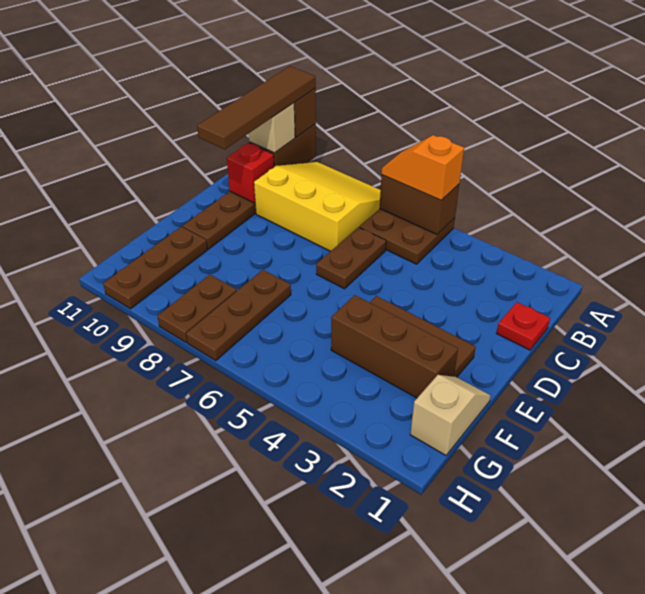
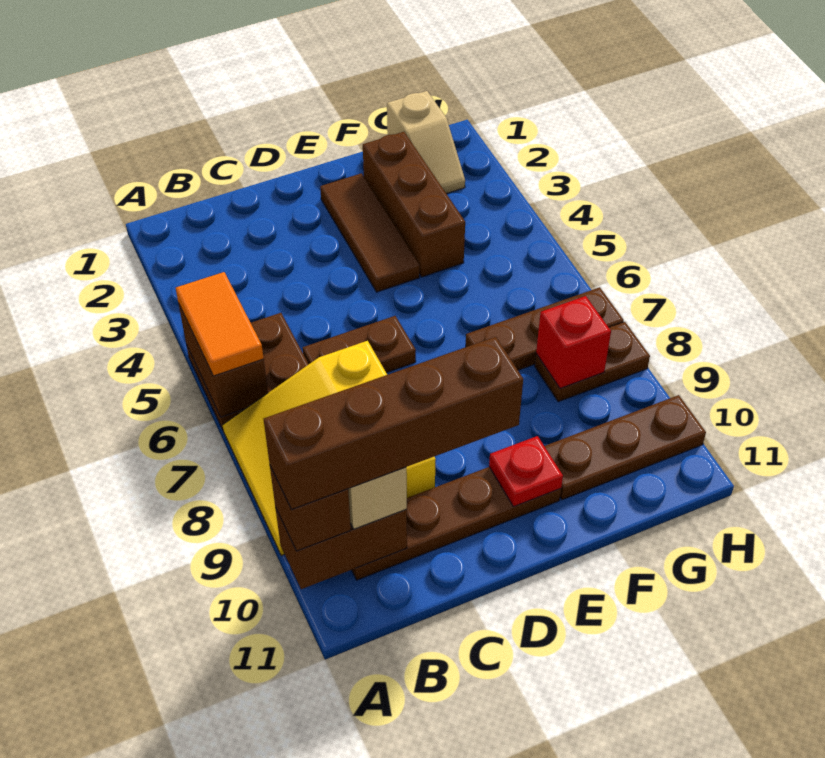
orange slope A5:A6 level 3 top 5 -> orange tile A5:A6 level 3
brown tile A10:D10 level 4 -> brown brick A10:D10 level 4
red plate C1 level 1 -> red plate E10 level 2
red brick C10 level 2 -> red brick G8 level 2
tan slope F1:G1 level 1 top G -> tan slope G1:G2 level 1 top 1

